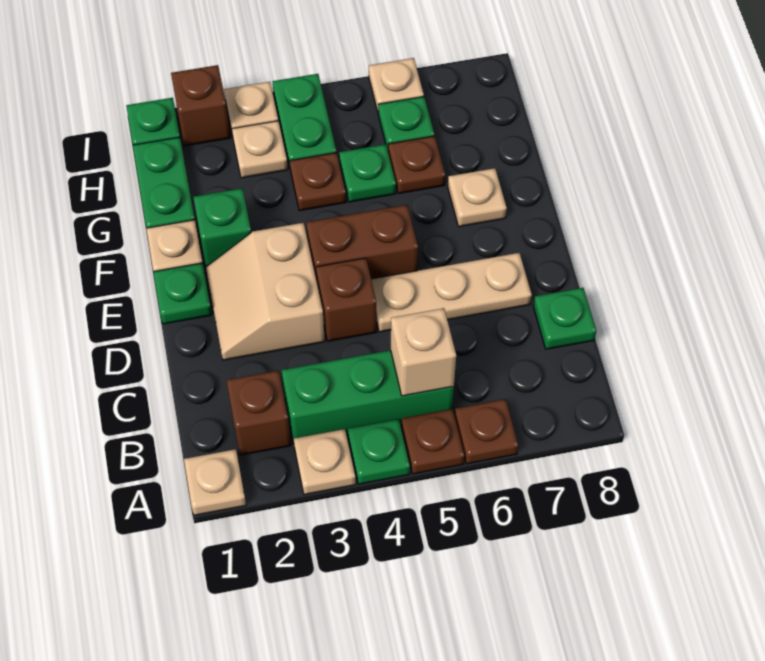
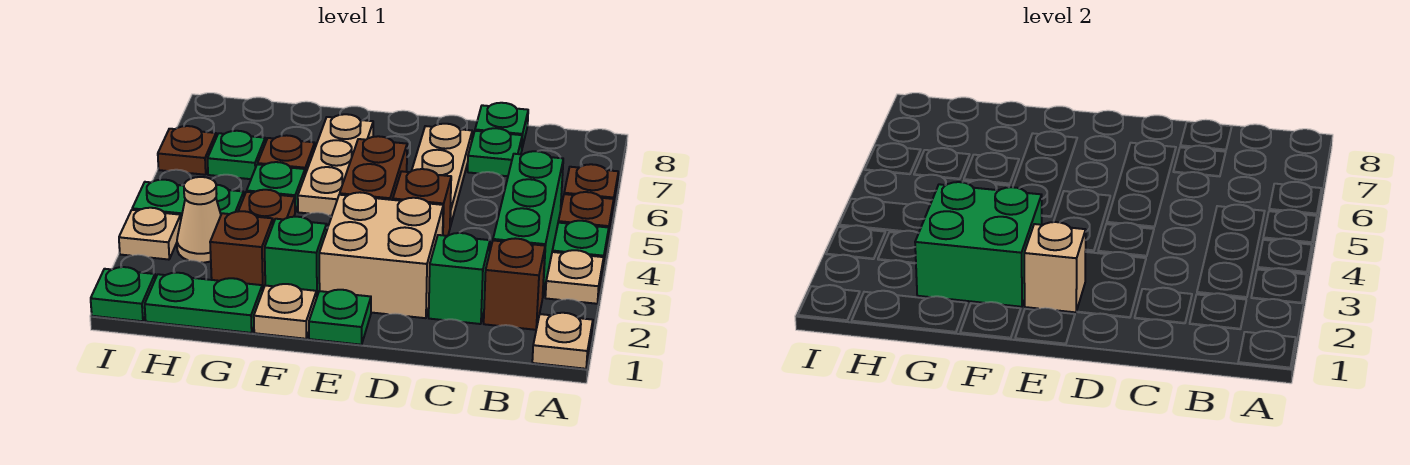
tan brick B5 level 2 -> tan brick E2 level 2
none -> green brick C2 level 1
none -> green plate C7 level 1
tan slope D2:E3 level 1 top 3 -> tan brick D2:E3 level 1
none -> green brick F2:G3 level 2
tan plate F7 level 1 -> tan plate F5:F7 level 1
tan plate H3 level 1 -> tan cone H3 level 1
brown brick I2 level 1 -> brown brick G2 level 1
tan plate I6 level 1 -> brown plate I6 level 1

